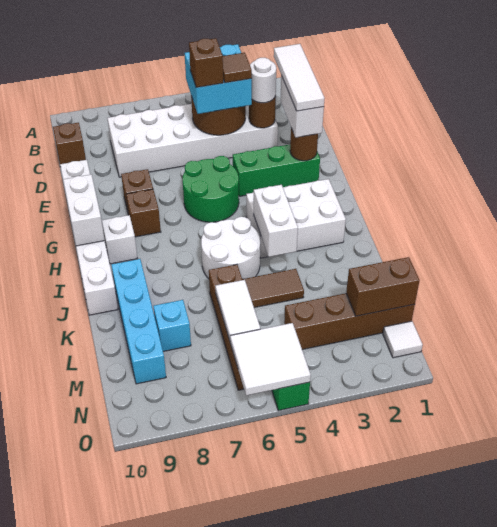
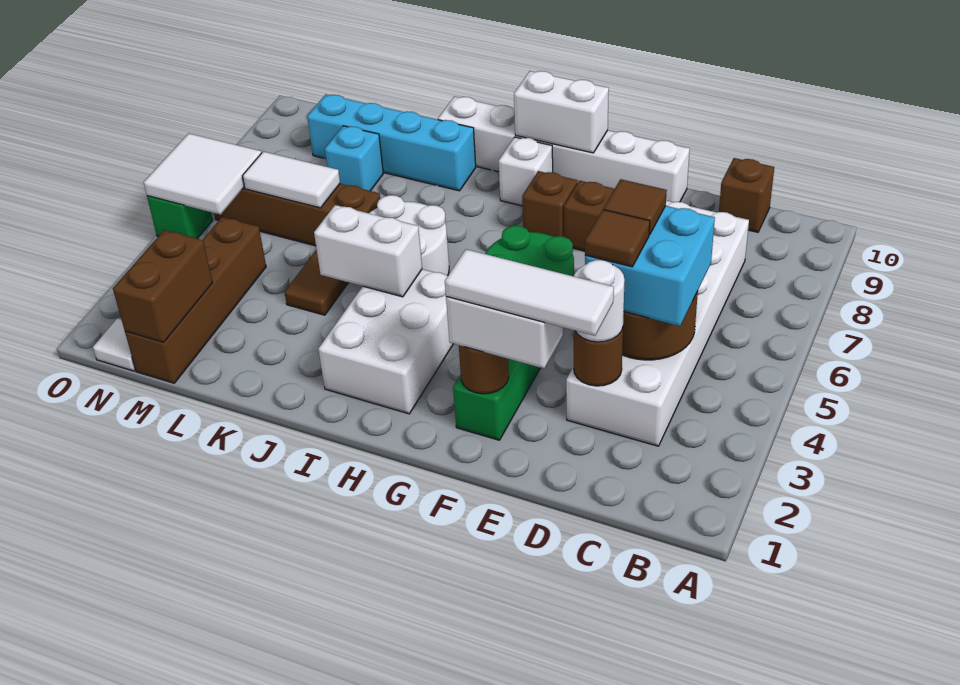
brown brick D5 level 4 -> brown tile D5 level 4

